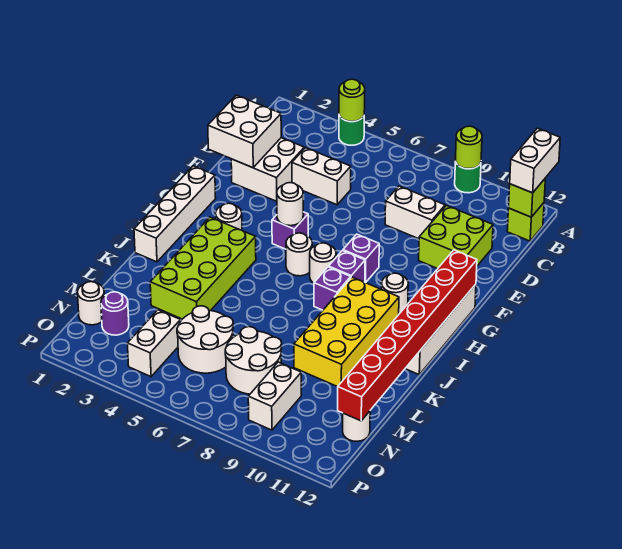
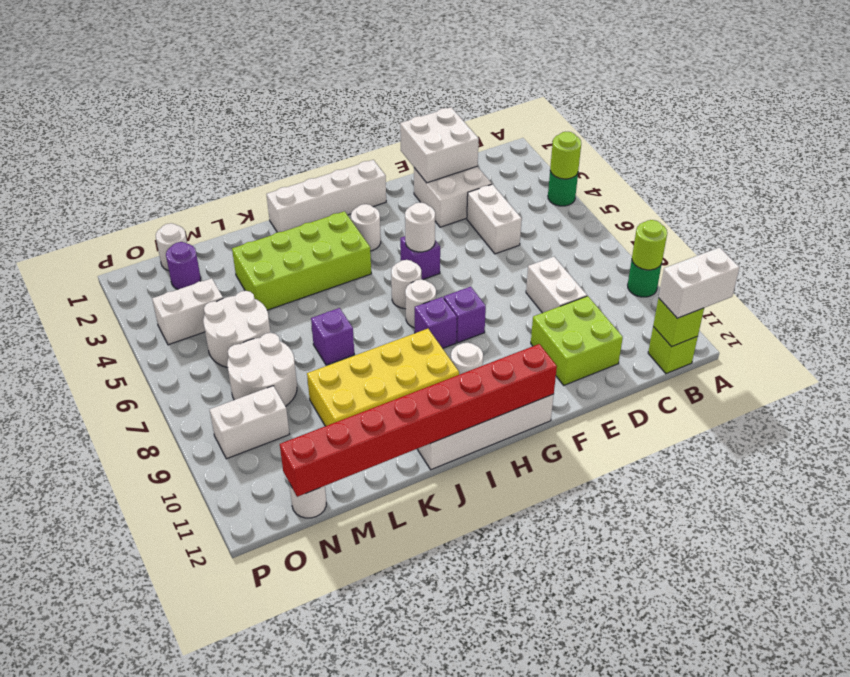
purple brick I8 level 1 -> purple brick K7 level 1

